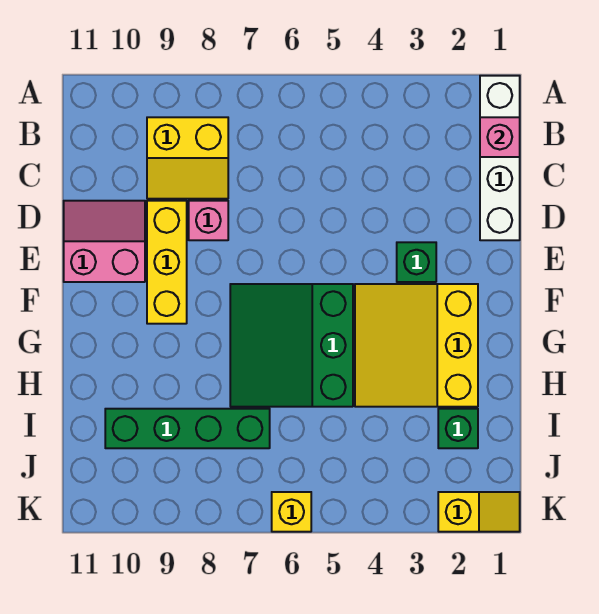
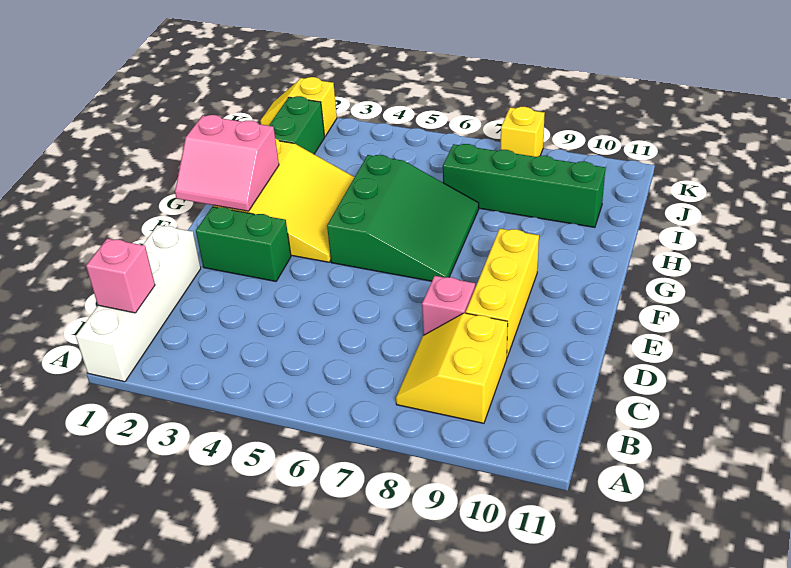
yellow slope B8:C9 level 1 top B -> yellow slope B8:C9 level 1 top 9
pink slope D10:E11 level 1 top E -> pink slope F1:G2 level 2 top G
green brick E3 level 1 -> green brick E2:E3 level 1
green brick I2 level 1 -> green brick I2:J2 level 1
yellow brick K6 level 1 -> yellow brick K8 level 1

